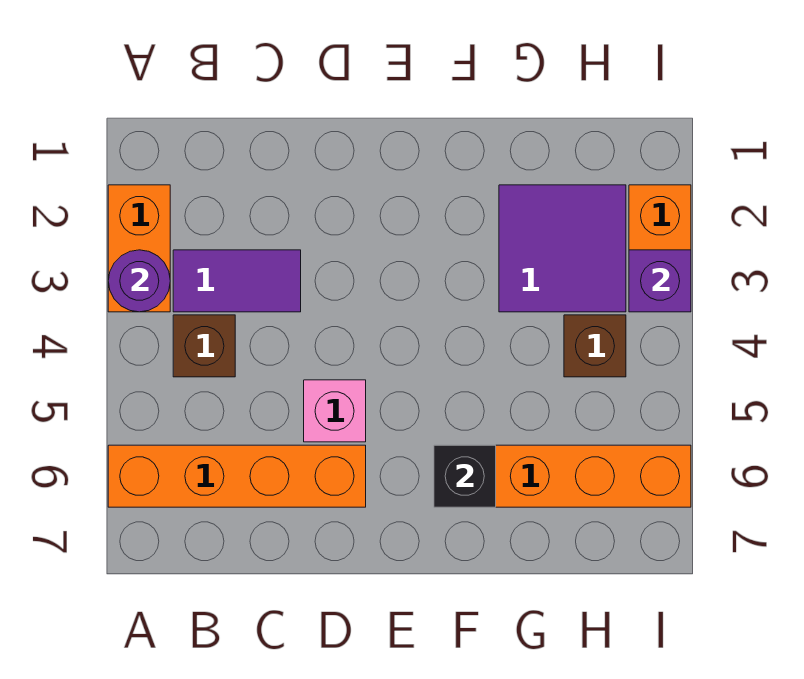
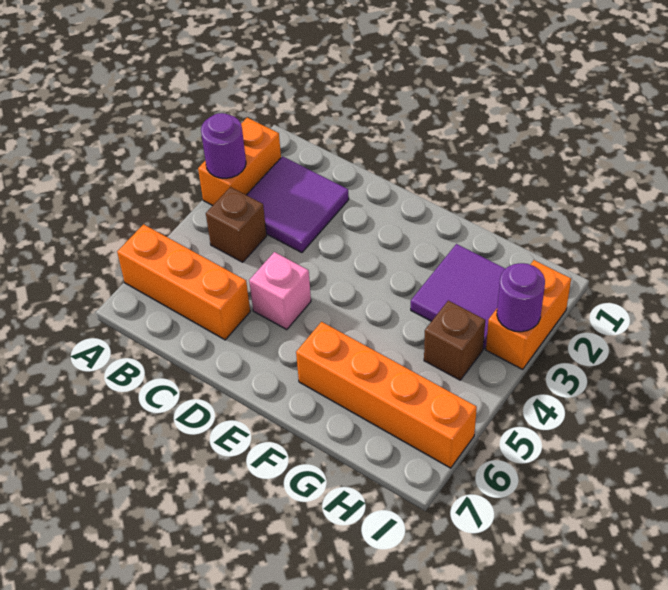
orange brick A6:D6 level 1 -> orange brick A6:C6 level 1
purple tile B3:C3 level 1 -> purple tile B2:C3 level 1
black brick F6 level 2 -> none
purple brick I3 level 2 -> purple round brick I3 level 2

